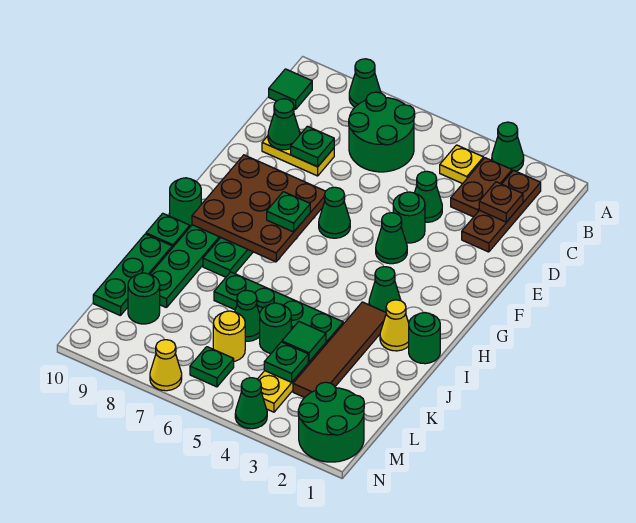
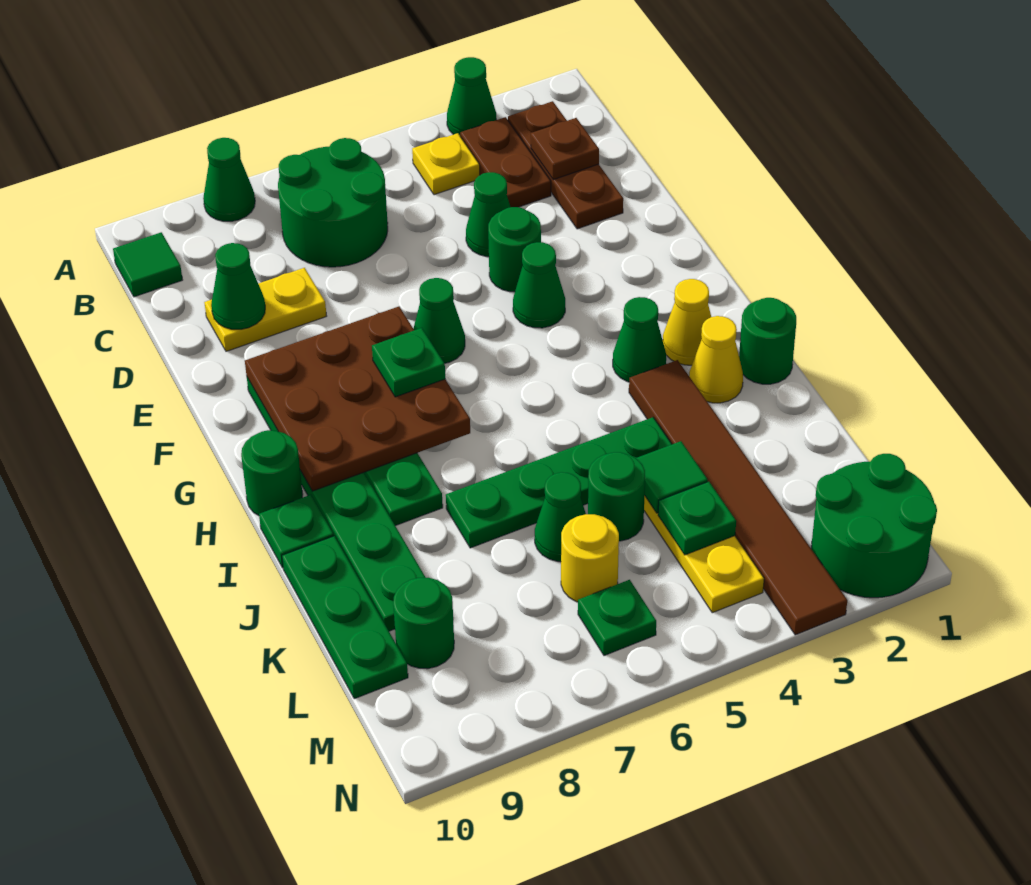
green plate D8 level 2 -> none
brown tile I3:L3 level 1 -> brown tile I3:N3 level 1
green cone N4 level 1 -> none
yellow cone N7 level 1 -> yellow cone H2 level 1

